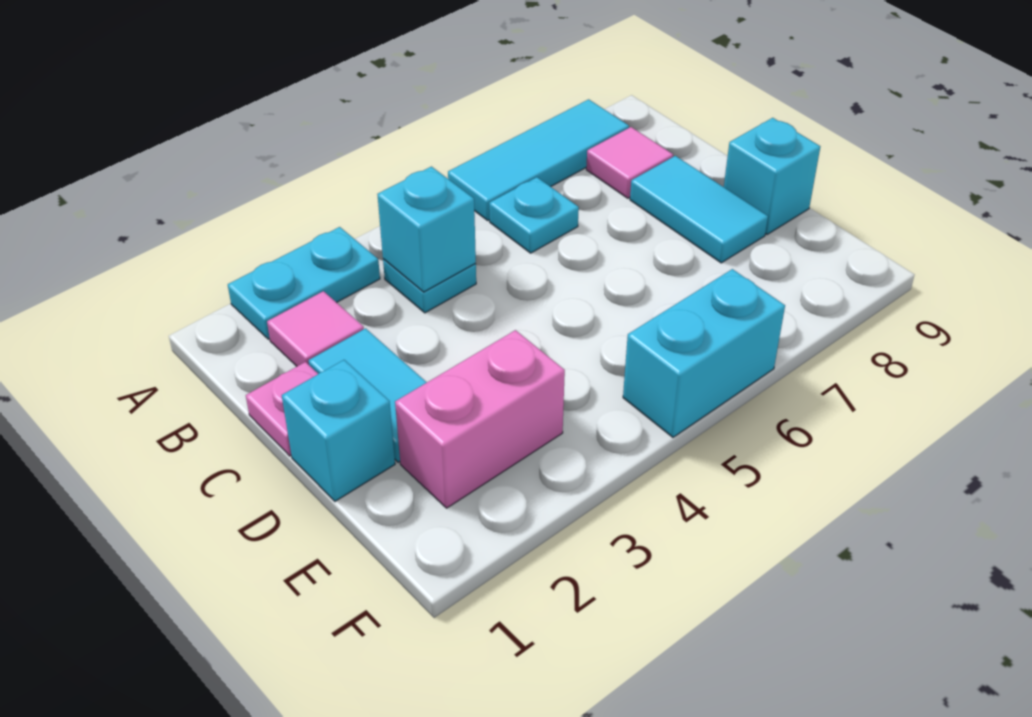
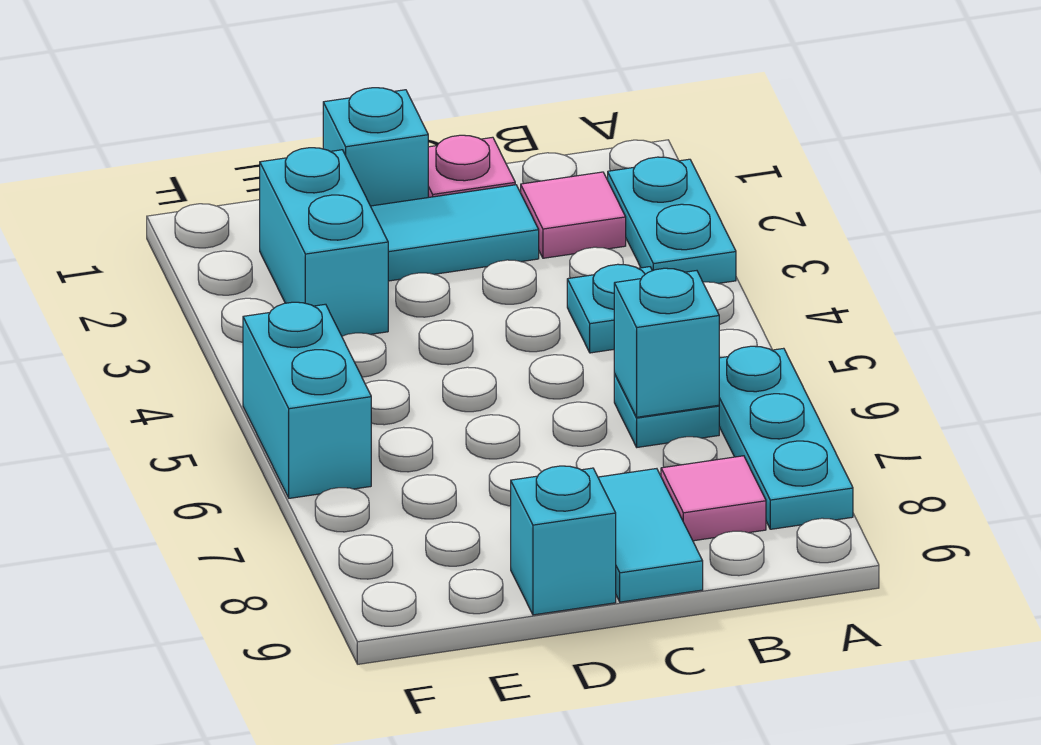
cyan tile A6:A8 level 1 -> cyan plate A6:A8 level 1
cyan brick B4 level 2 -> cyan brick B6 level 2
cyan tile C8:D8 level 1 -> cyan tile C8:C9 level 1
pink brick E2:E3 level 1 -> cyan brick E2:E3 level 1

